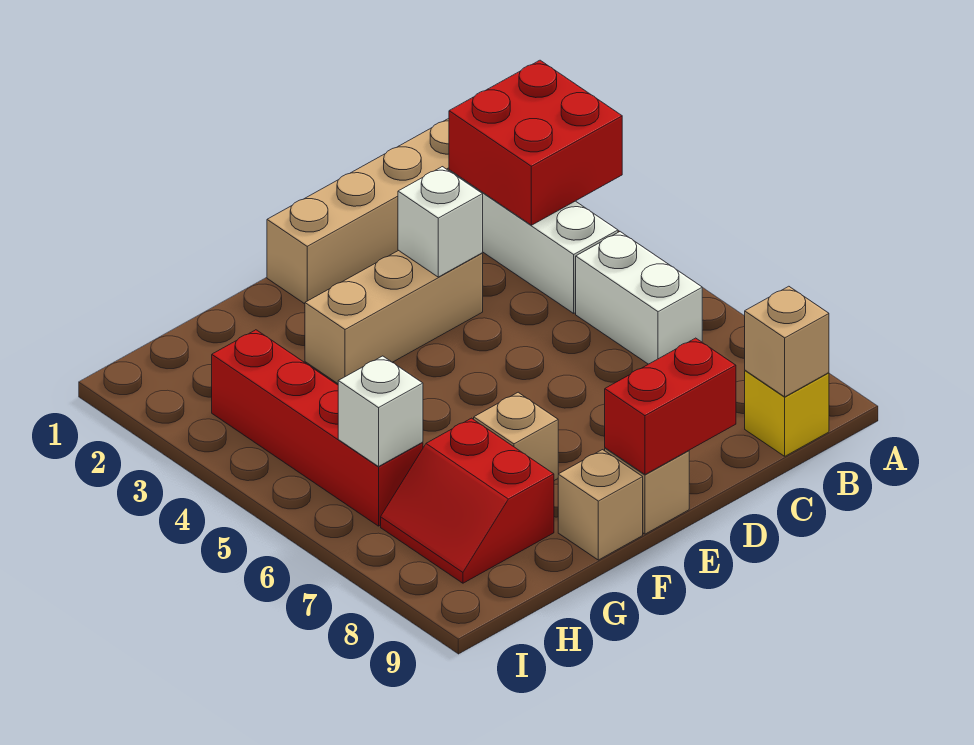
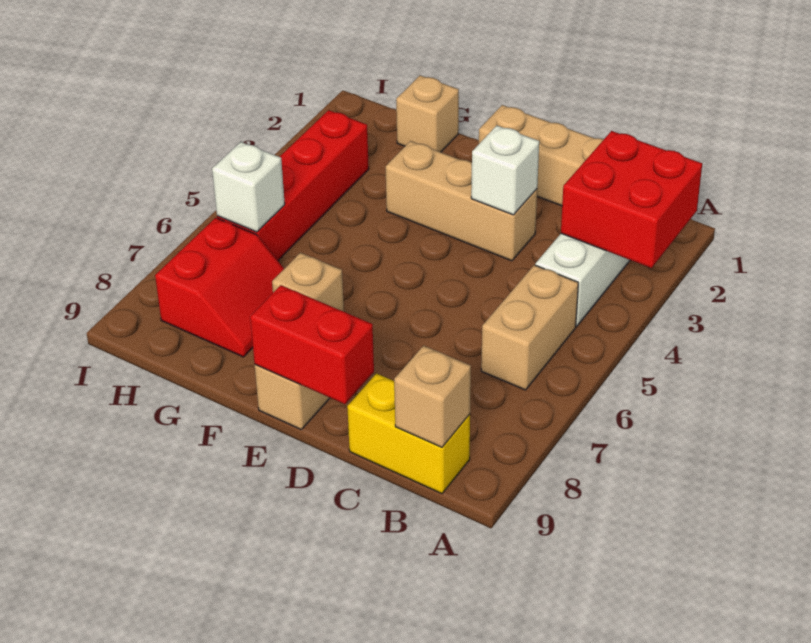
white brick B5:B6 level 1 -> tan brick B5:B6 level 1
yellow brick B9 level 1 -> yellow brick B9:C9 level 1
tan brick F9 level 1 -> tan brick G1 level 1
red slope G7:H8 level 1 top G -> red slope G7:H8 level 1 top H

